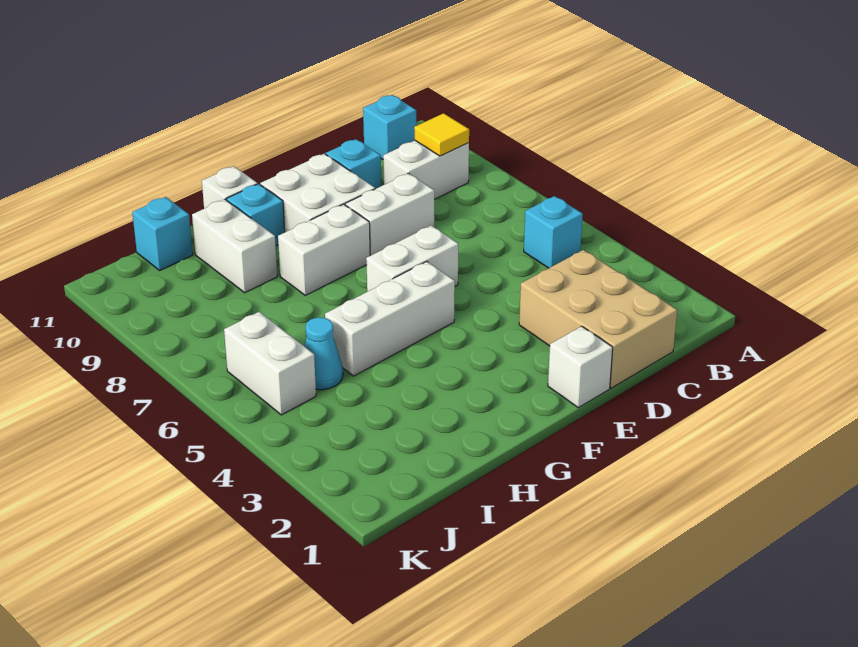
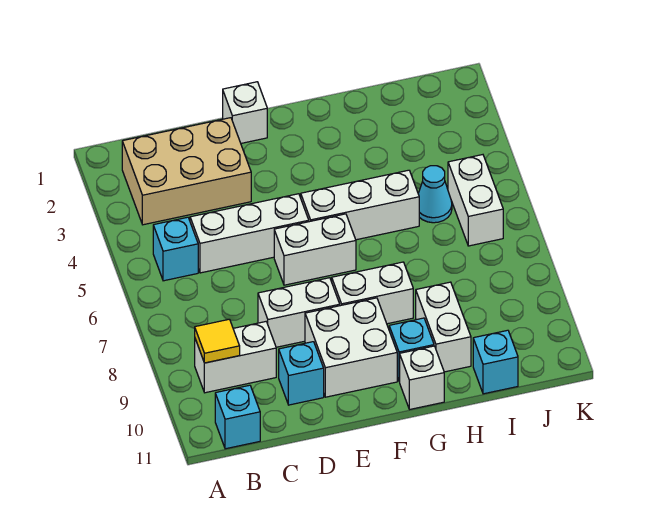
tan brick C1:D3 level 1 -> tan brick B2:D3 level 1
none -> white brick C5:E5 level 1

